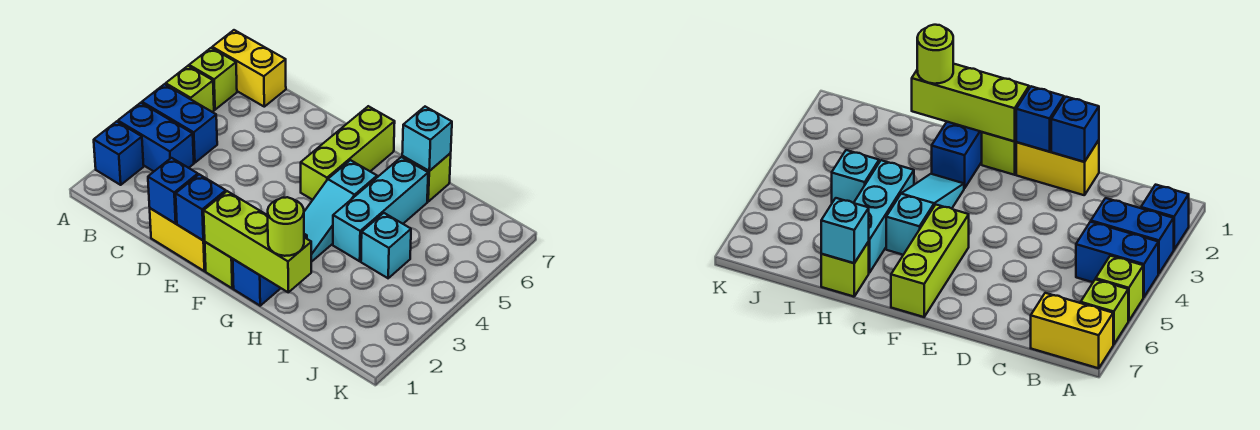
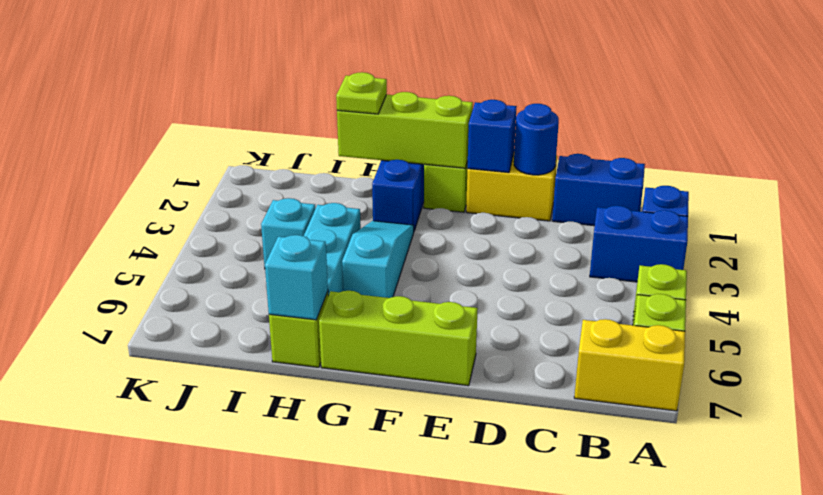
blue brick A4:B4 level 1 -> blue brick B1:C1 level 1
blue brick D1 level 2 -> blue round brick D1 level 2
lime brick F5:F7 level 1 -> lime brick E7:G7 level 1
lime round brick H1 level 3 -> lime plate H1 level 3

